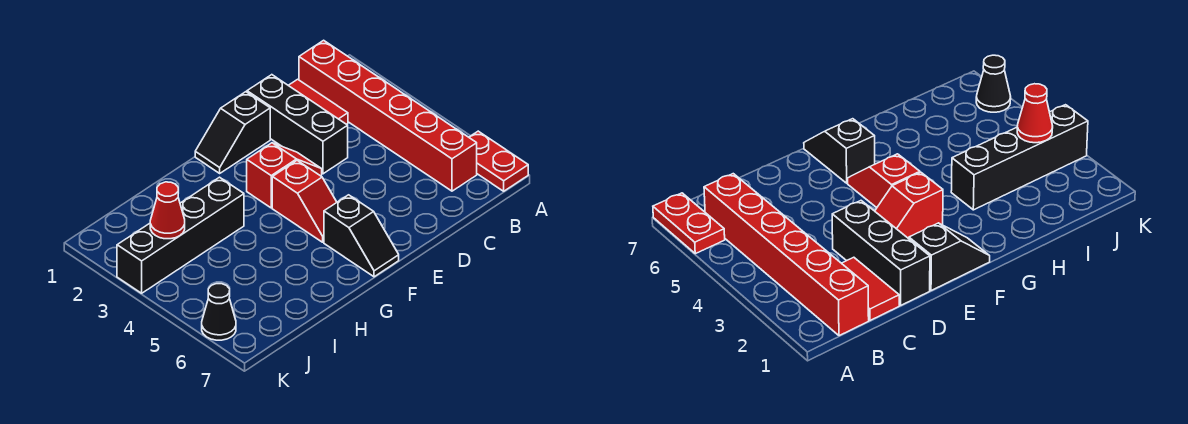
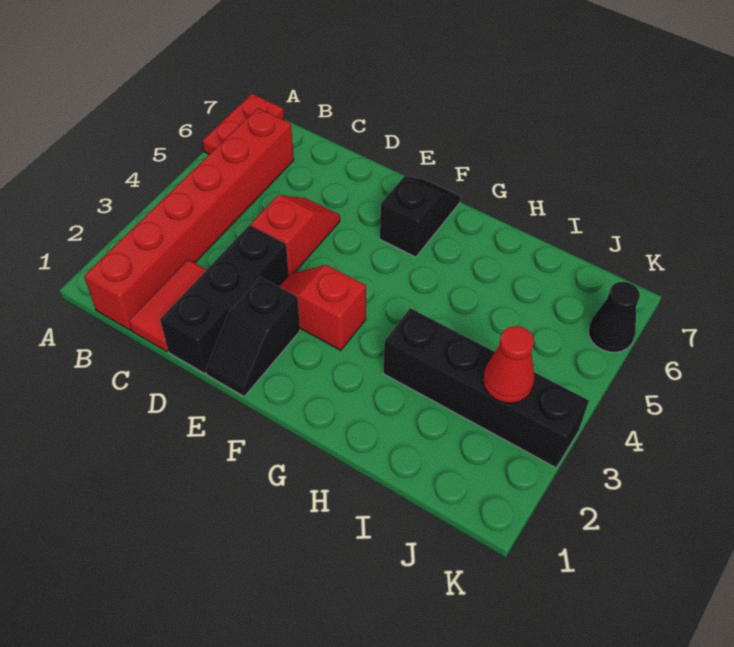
black slope E1:F1 level 1 top E -> black slope E1:E2 level 1 top 2
red slope F4:F5 level 1 top 4 -> red slope D4:D5 level 1 top 4

